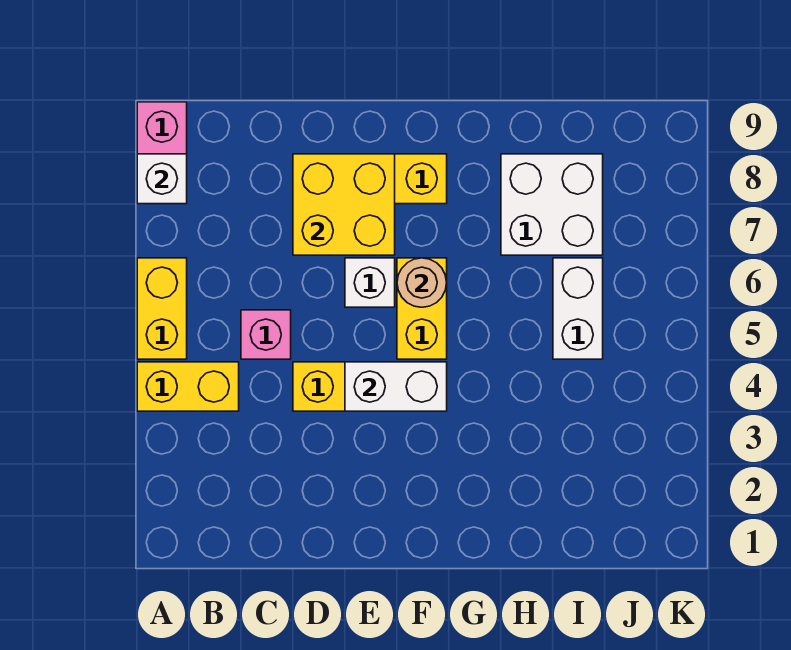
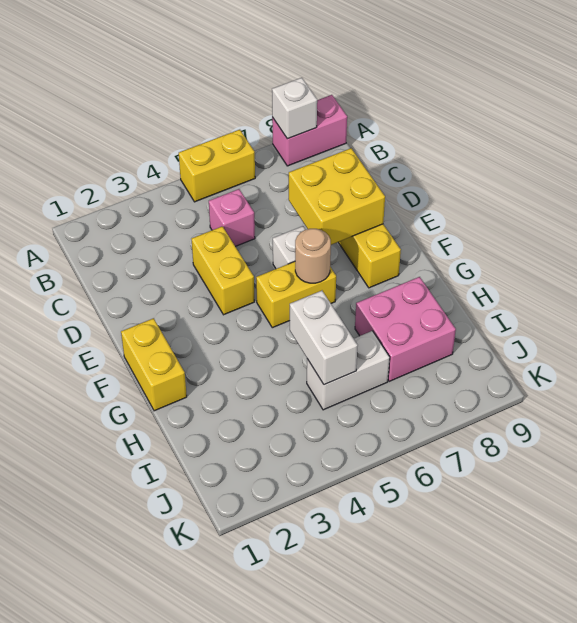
yellow brick A4:B4 level 1 -> yellow brick F1:G1 level 1
white brick E4:F4 level 2 -> white brick H5:I5 level 2
white brick H7:I8 level 1 -> pink brick H7:I8 level 1

